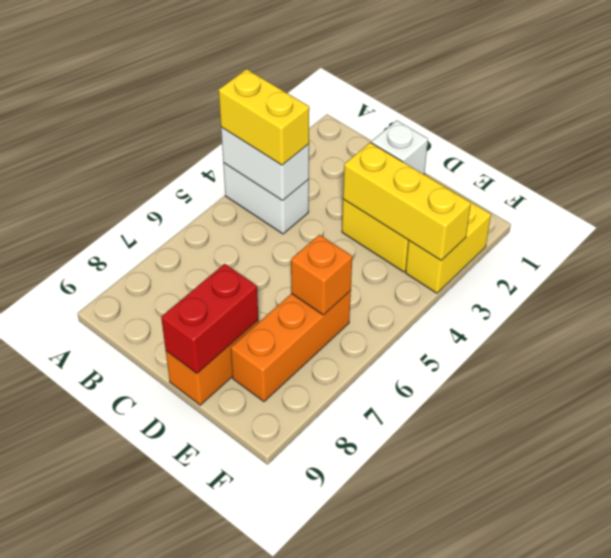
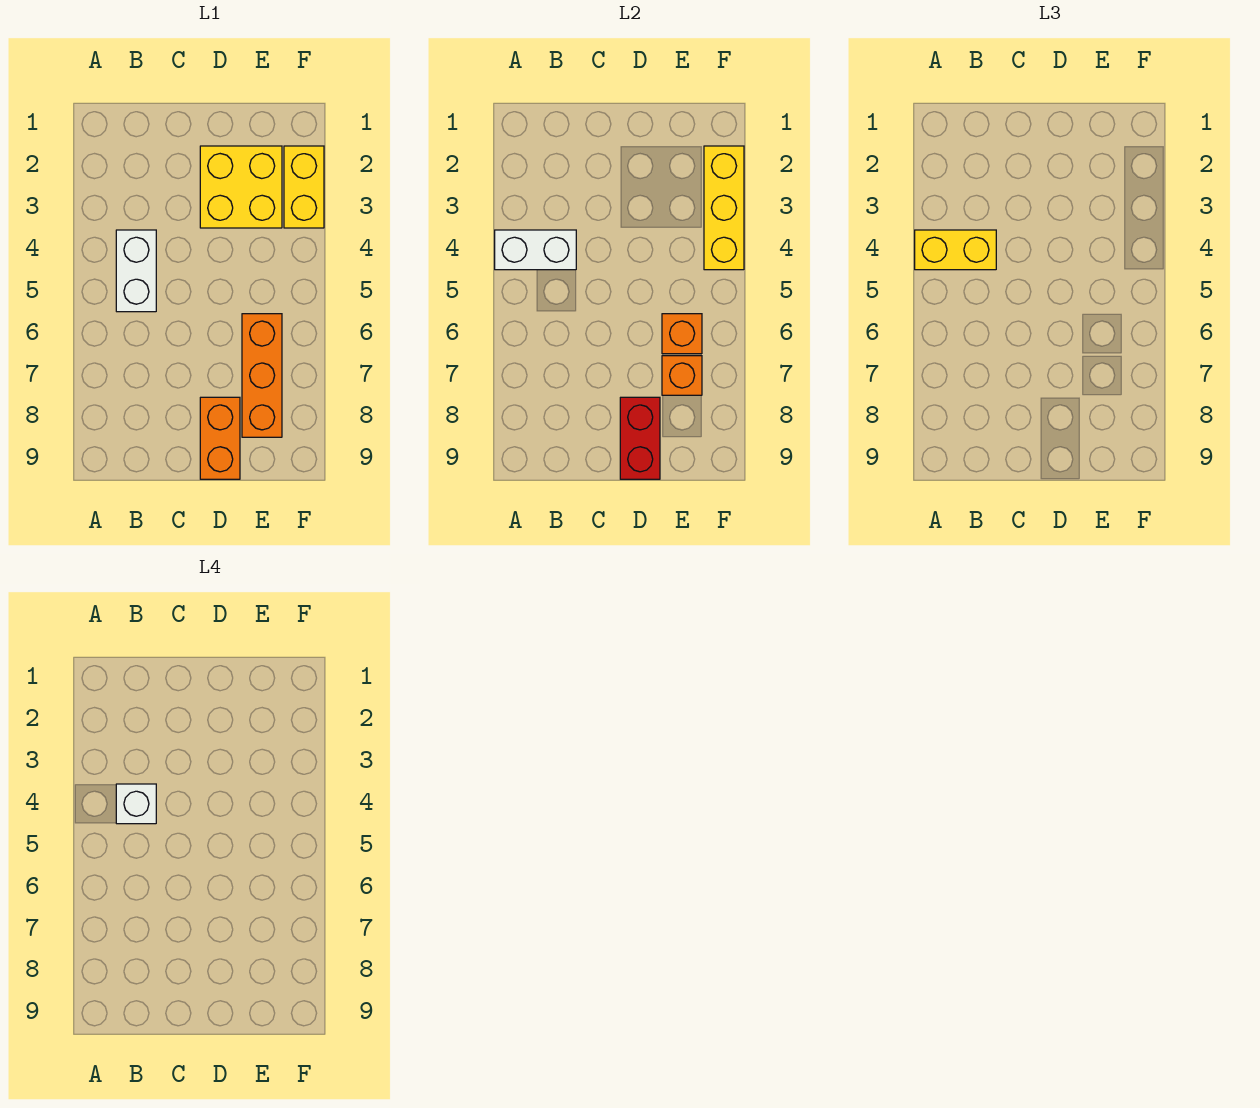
white brick A4:B4 level 1 -> white brick B4:B5 level 1
white brick D2 level 2 -> white brick B4 level 4
yellow brick D3:F3 level 2 -> yellow brick F2:F4 level 2
none -> orange brick E7 level 2

